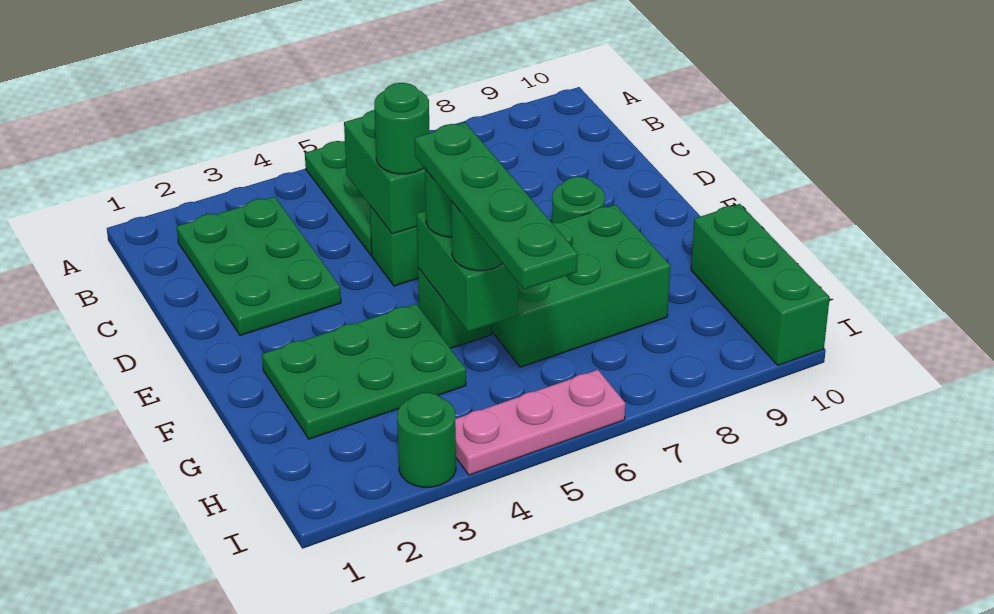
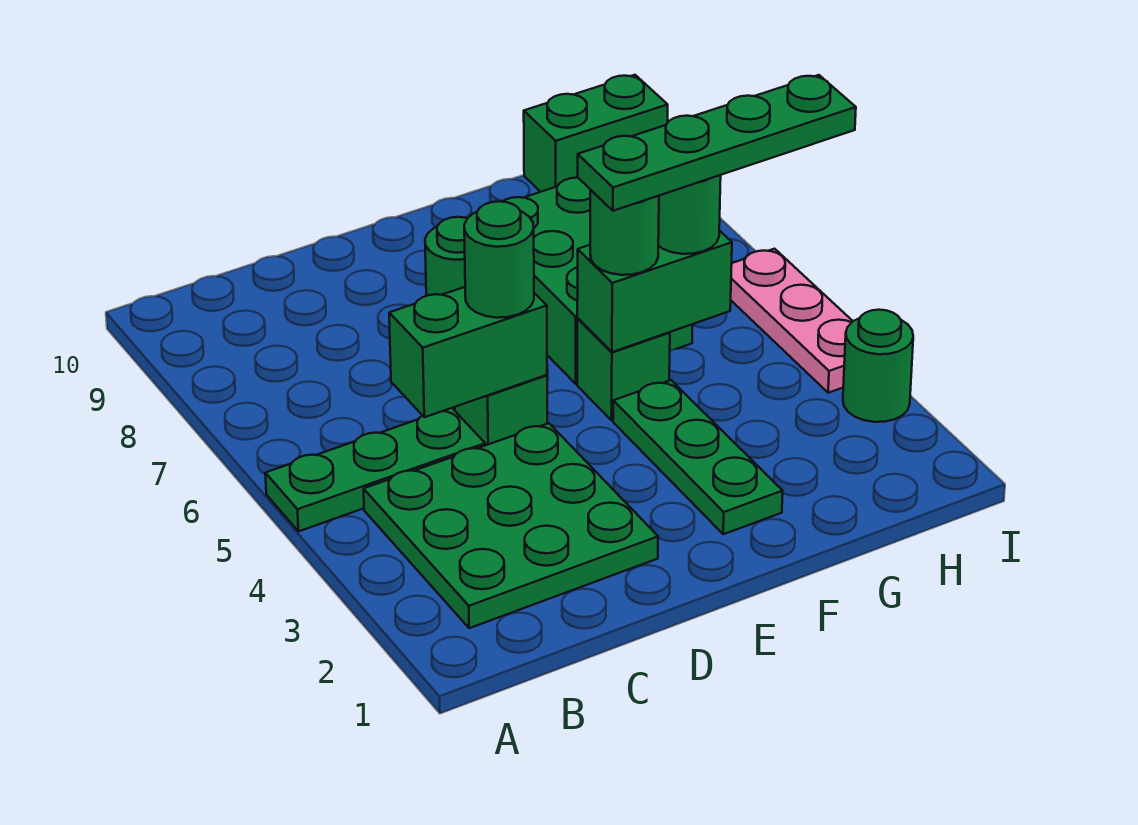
green plate B2:D3 level 1 -> green plate B2:D4 level 1
green plate F2:G4 level 1 -> green plate F2:F4 level 1
green brick G10:I10 level 1 -> green brick H10:I10 level 1

